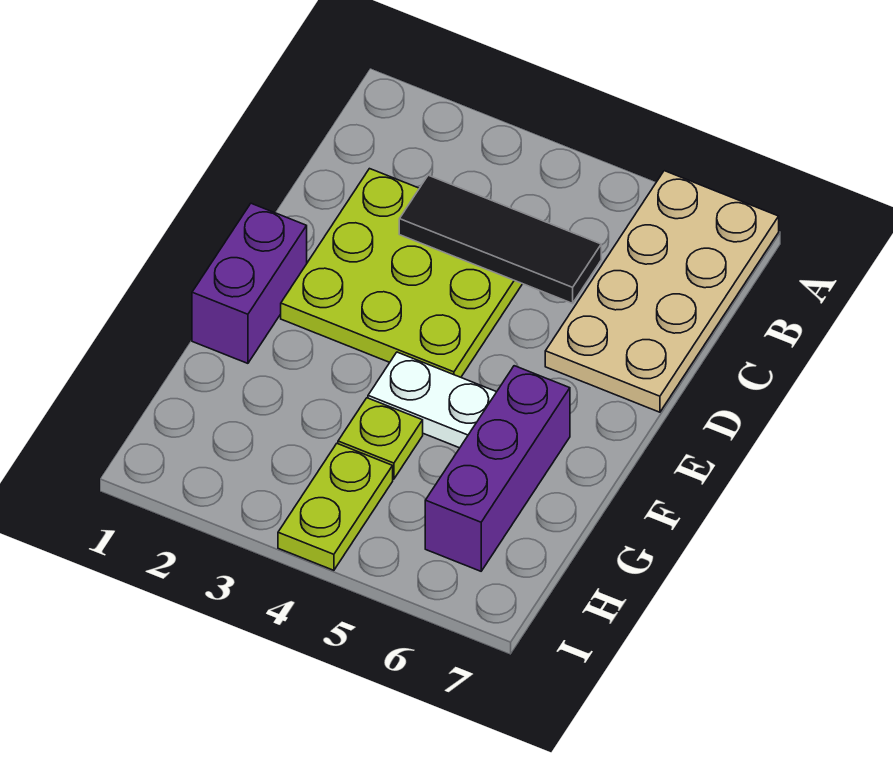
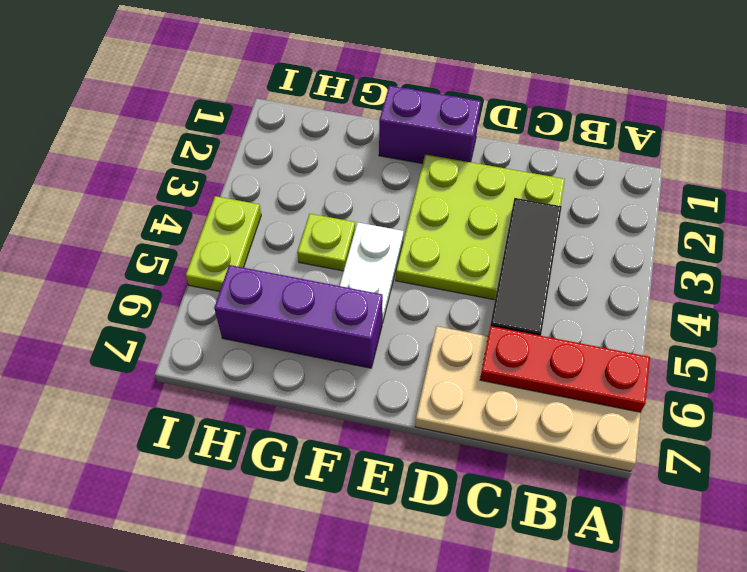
none -> red plate A6:C6 level 2
lime plate H4:I4 level 1 -> lime plate I4:I5 level 1

